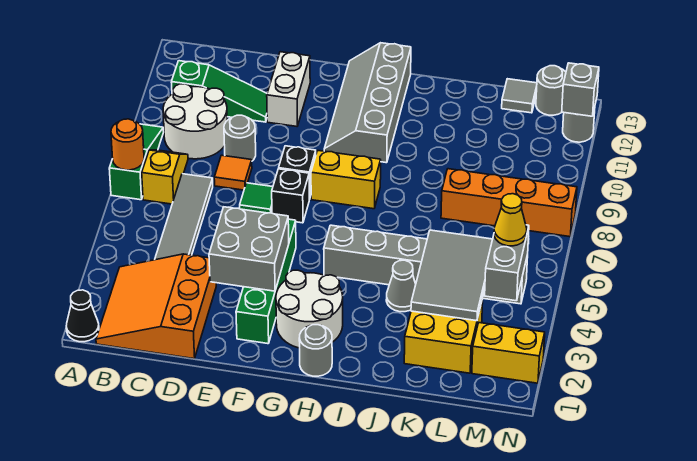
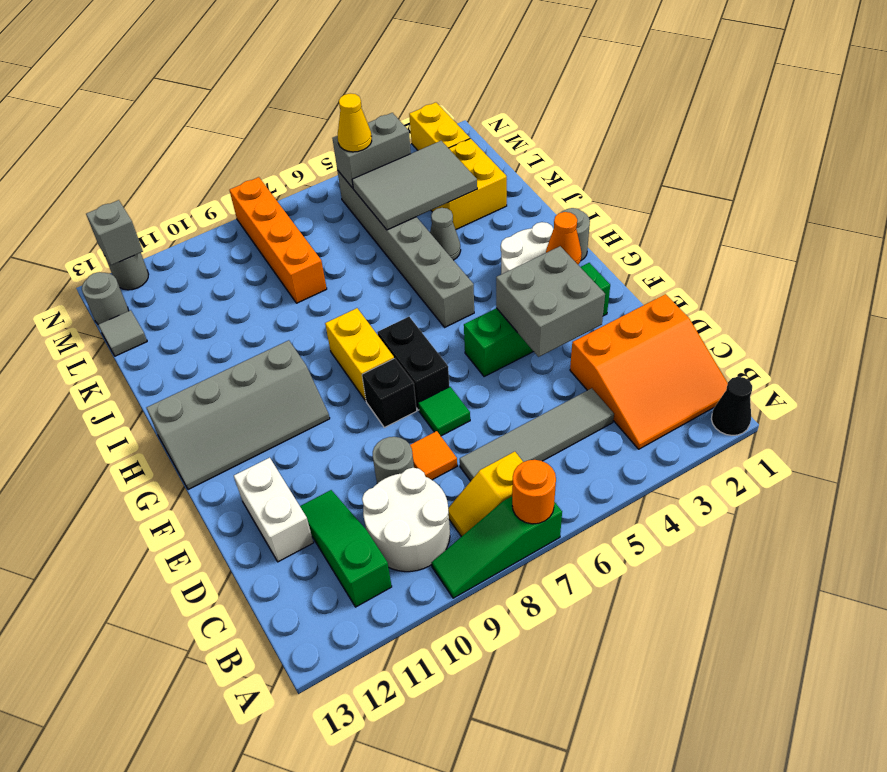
white brick E11:E12 level 1 -> white brick D12:E12 level 1
black brick F7 level 1 -> black brick F7:G7 level 1
none -> orange cone G2 level 2

